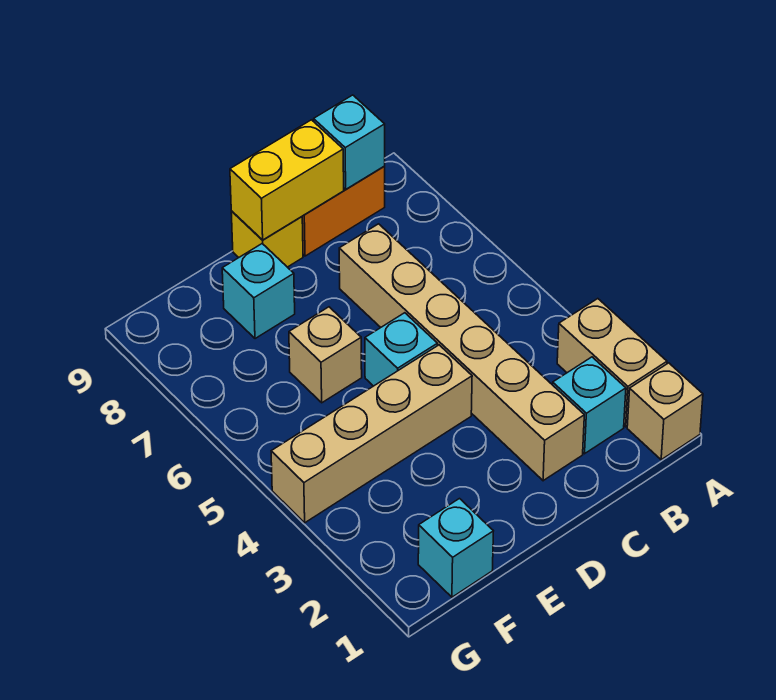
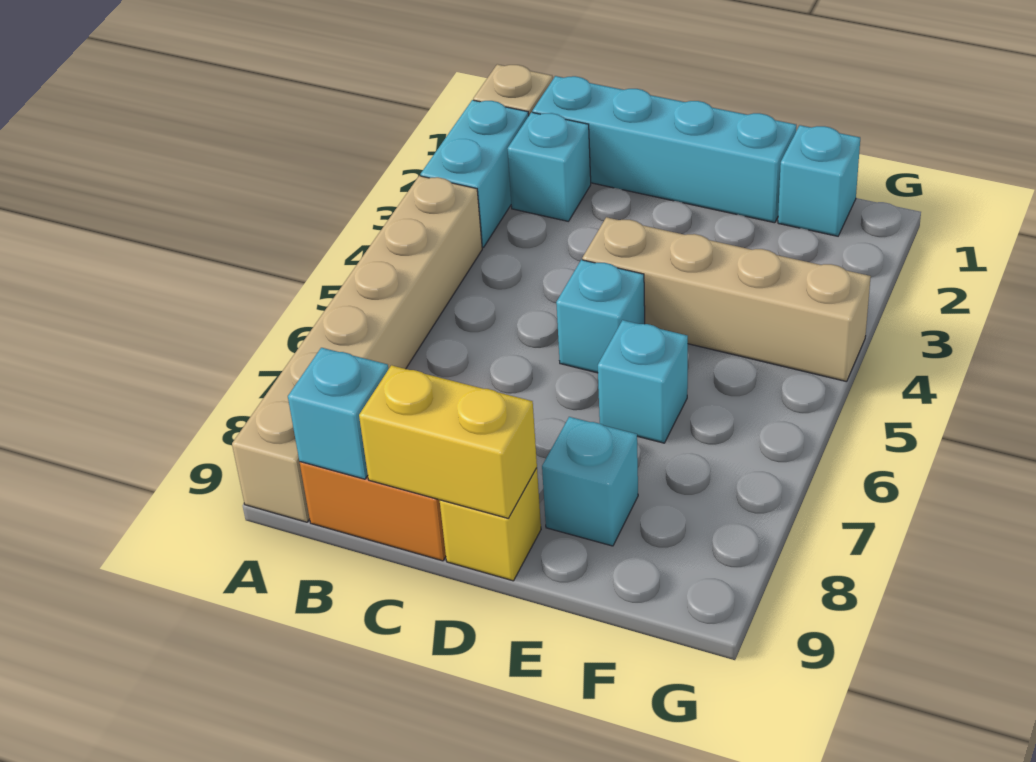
tan brick A2:A3 level 1 -> cyan brick A2:A3 level 1
none -> cyan brick B1:E1 level 1
tan brick C2:C7 level 1 -> tan brick A4:A9 level 1
tan brick E6 level 1 -> cyan brick E6 level 1

